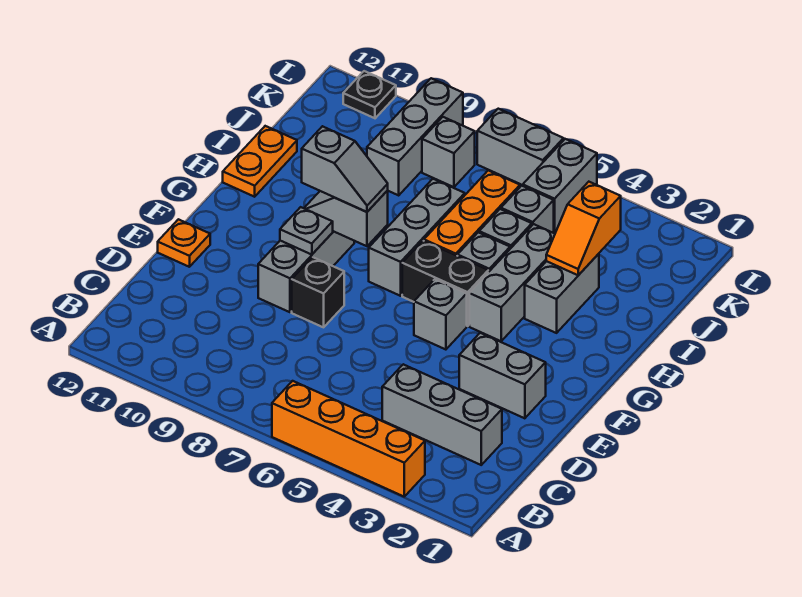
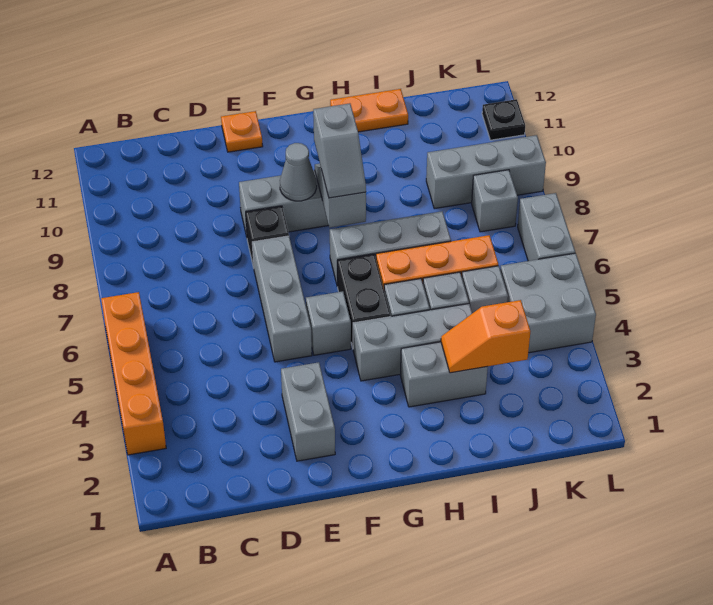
grey brick C2:C4 level 1 -> grey brick E5:E7 level 1
grey plate F9 level 2 -> grey cone F9 level 2
grey brick K5:L5 level 1 -> grey brick K4:L5 level 1

